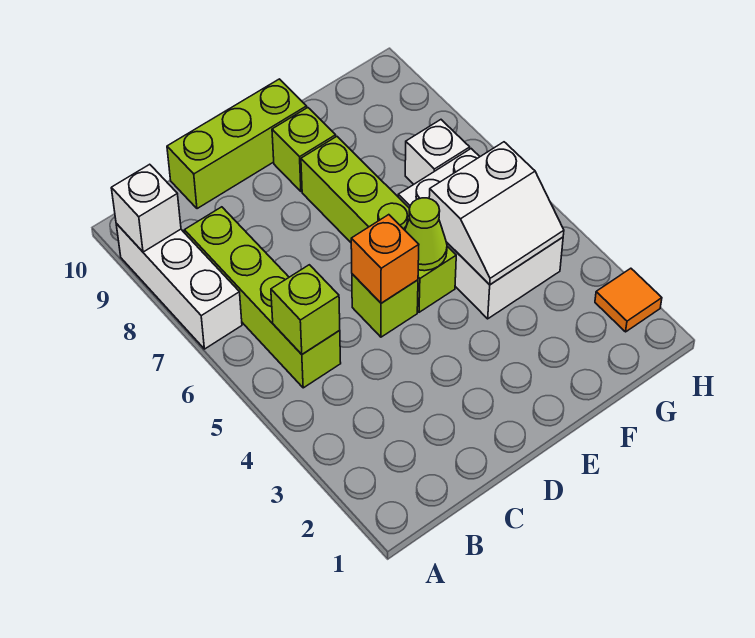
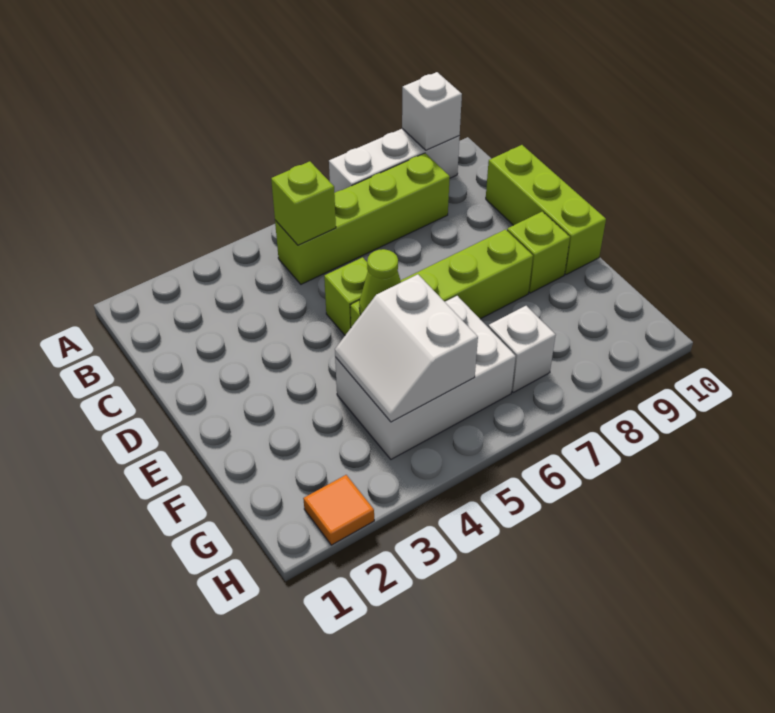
orange brick D5 level 2 -> none

